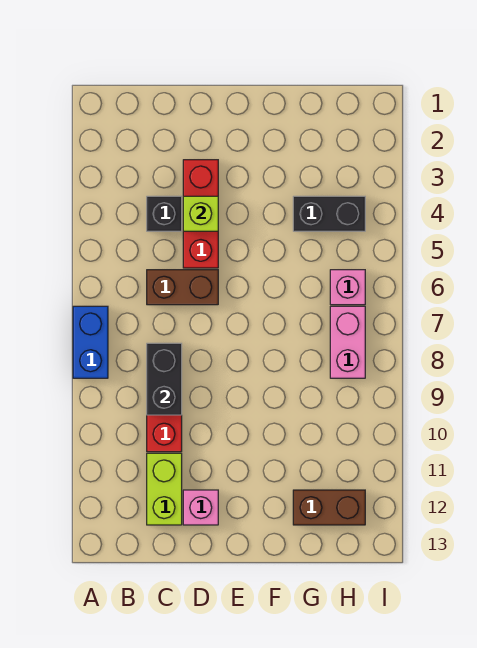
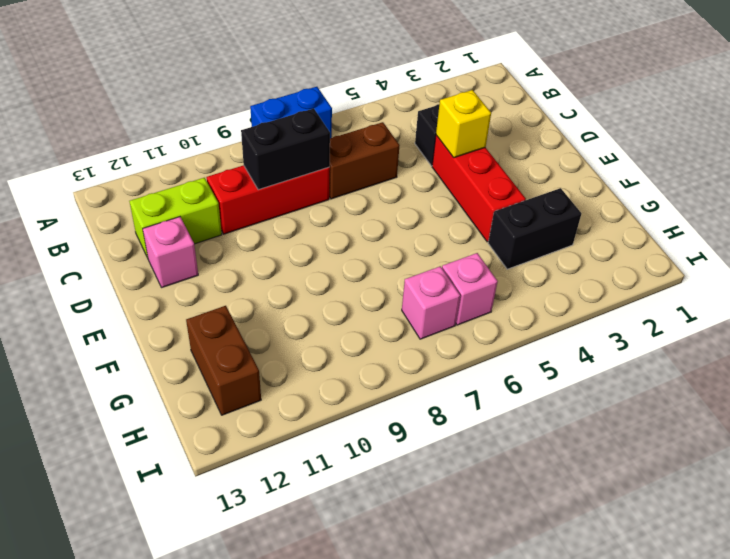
brown brick C6:D6 level 1 -> brown brick C6:C7 level 1
red brick D3:D5 level 1 -> red brick D4:F4 level 1
lime brick D4 level 2 -> yellow brick D4 level 2
black brick G4:H4 level 1 -> black brick G3:G4 level 1
pink brick H7:H8 level 1 -> pink brick H7 level 1

